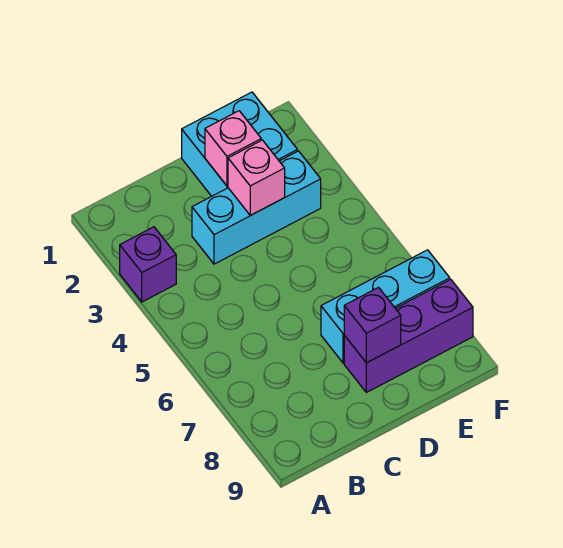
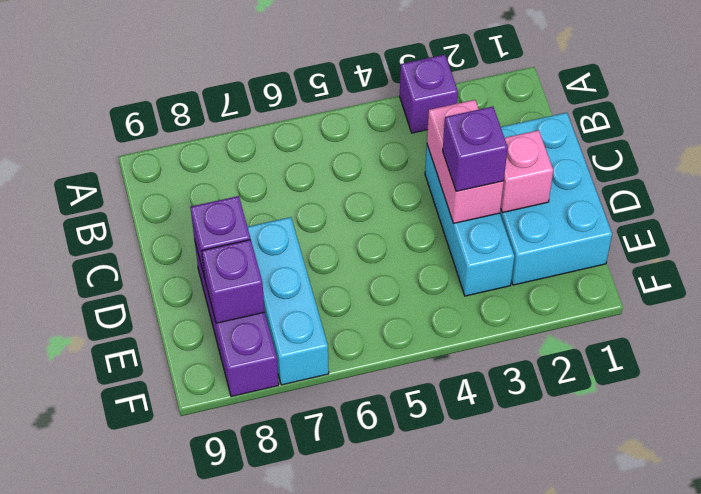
cyan brick D1:E2 level 1 -> cyan brick C1:E2 level 1
pink brick D3 level 2 -> pink brick C3:D3 level 2
none -> purple brick D3 level 3
none -> purple brick E8 level 2

